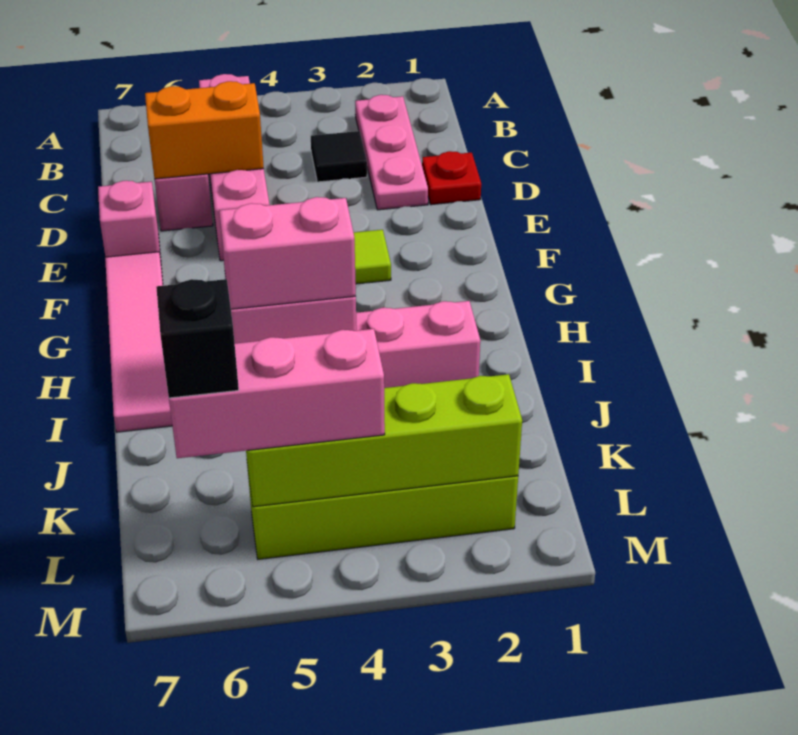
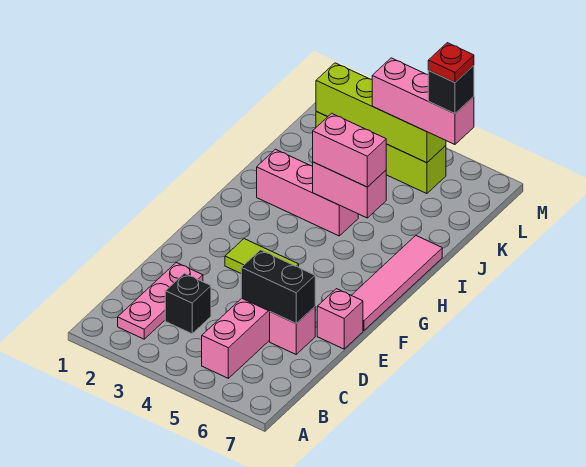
black tile C3 level 1 -> black brick C3 level 1
red plate D1 level 1 -> red plate L6 level 5
orange brick D5:D6 level 2 -> black brick D5:D6 level 2

